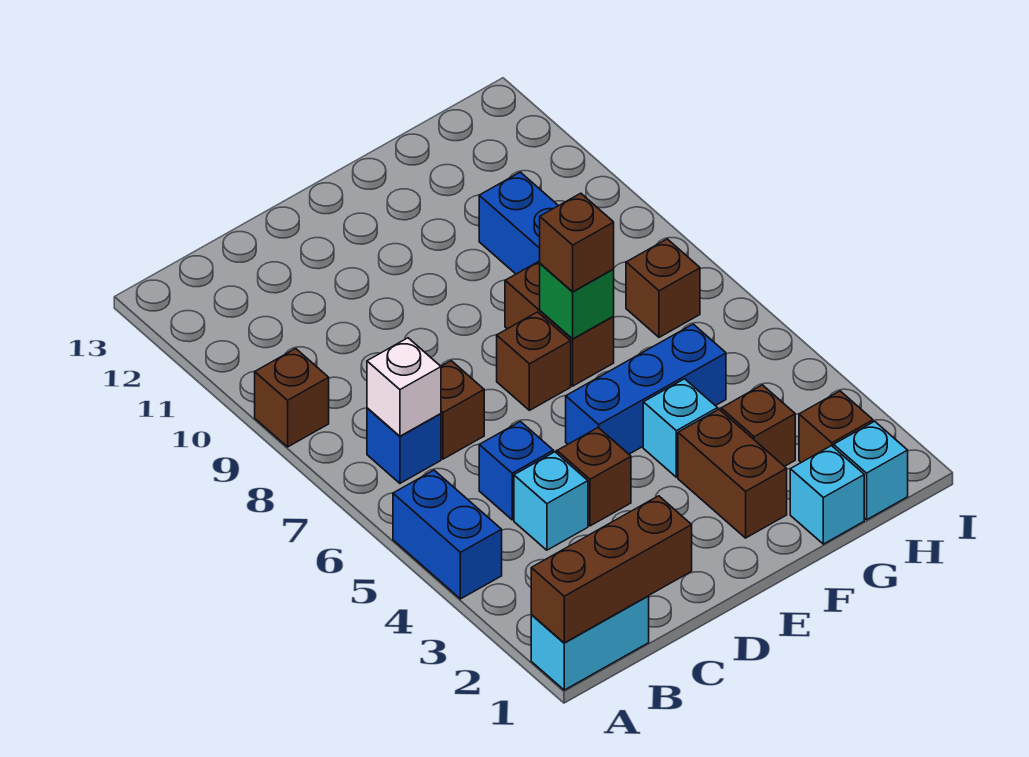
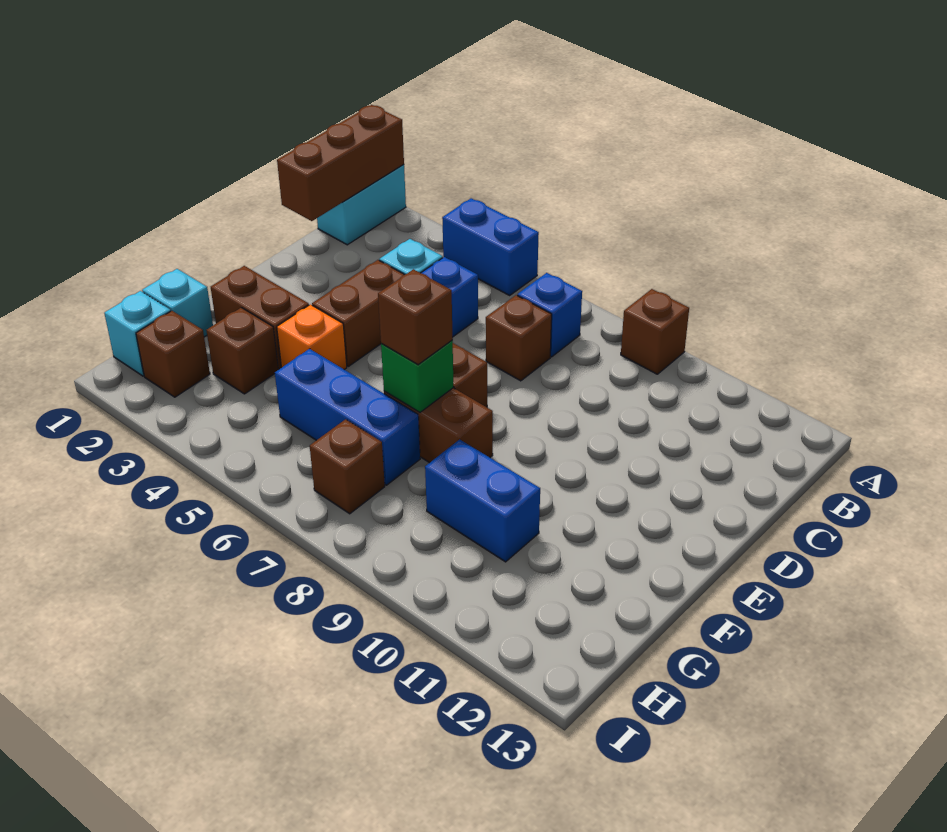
white brick B7 level 2 -> none
brown brick D4 level 1 -> brown brick D4:E4 level 1
blue brick E5:G5 level 1 -> blue brick G5:G7 level 1
cyan brick F4 level 1 -> orange brick F4 level 1

